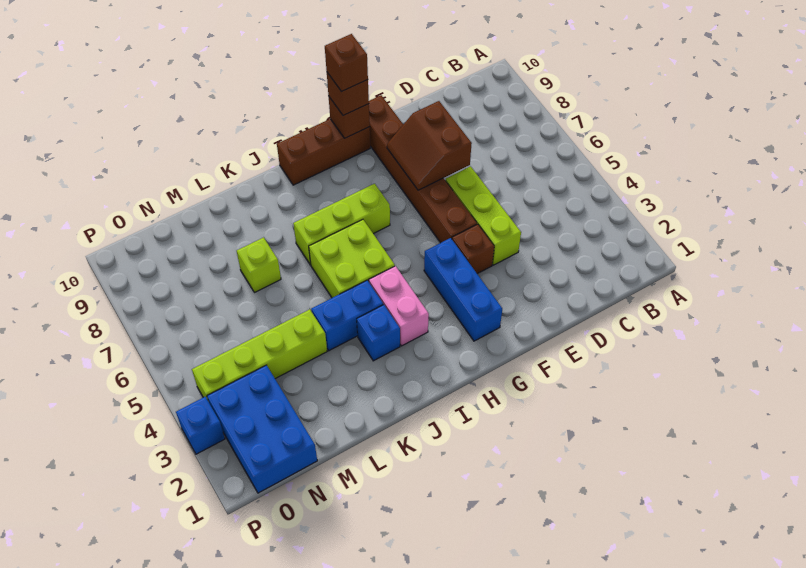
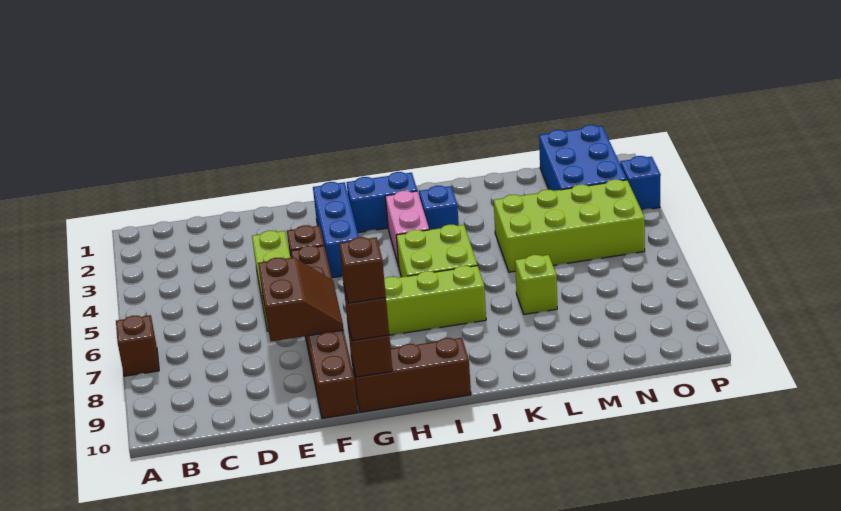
none -> brown brick A7 level 1
blue brick J4:K4 level 1 -> blue brick H2:I2 level 1
lime brick L4:O4 level 1 -> lime brick L4:O5 level 1

